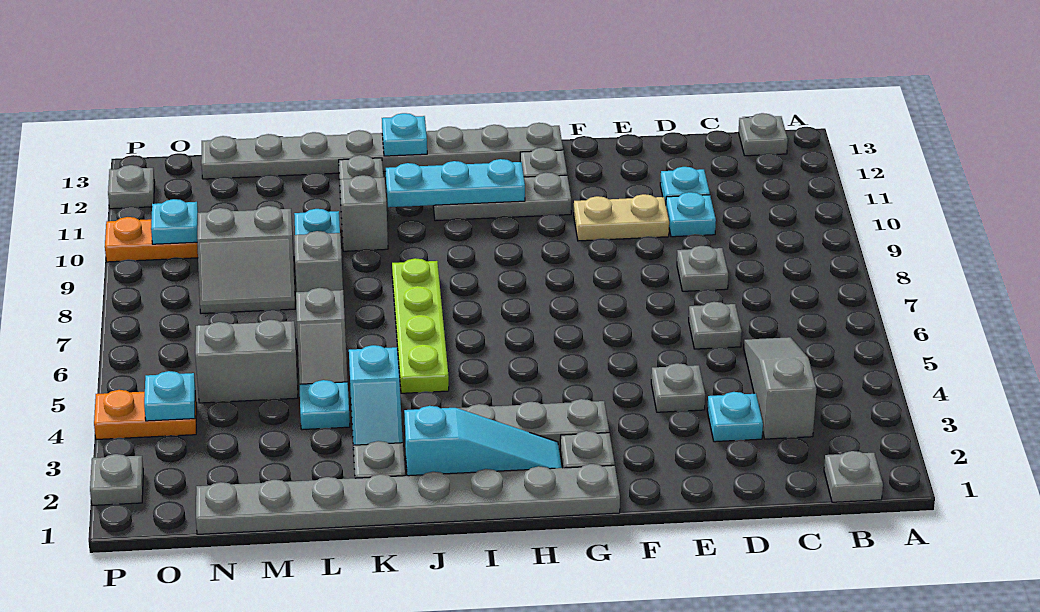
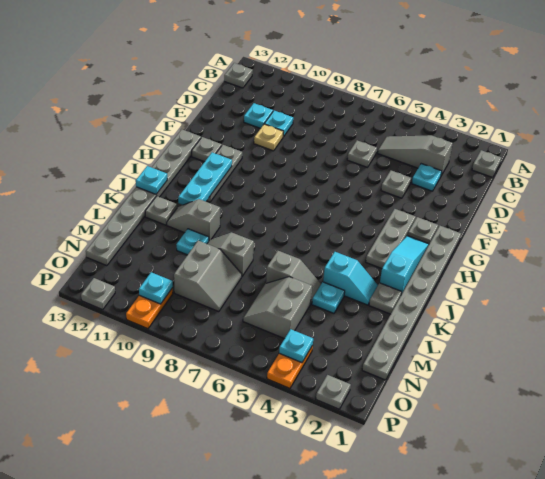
grey plate D8 level 1 -> none
tan plate E10:F10 level 1 -> tan plate E10 level 1
lime plate J5:J8 level 1 -> none

